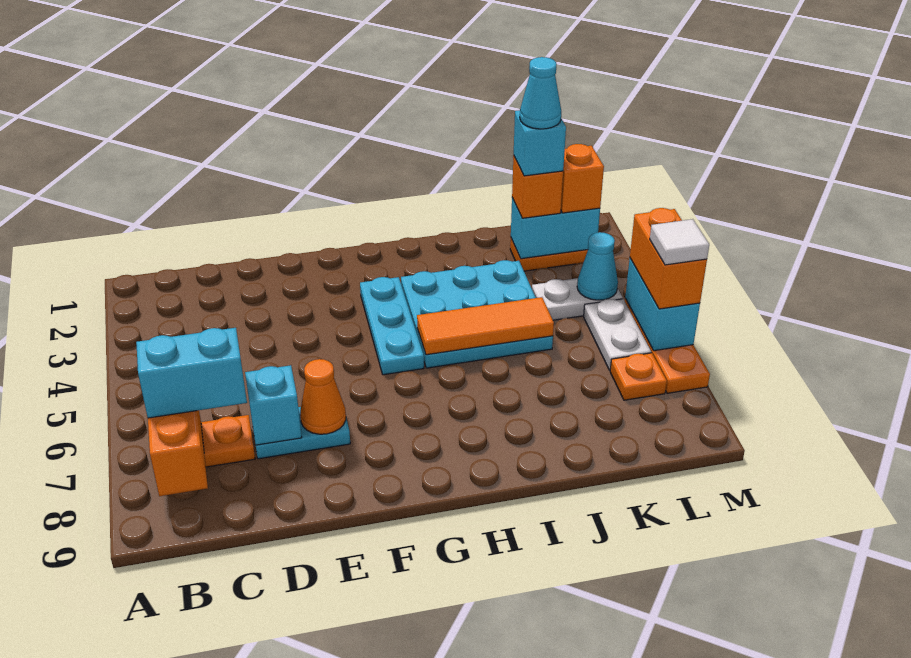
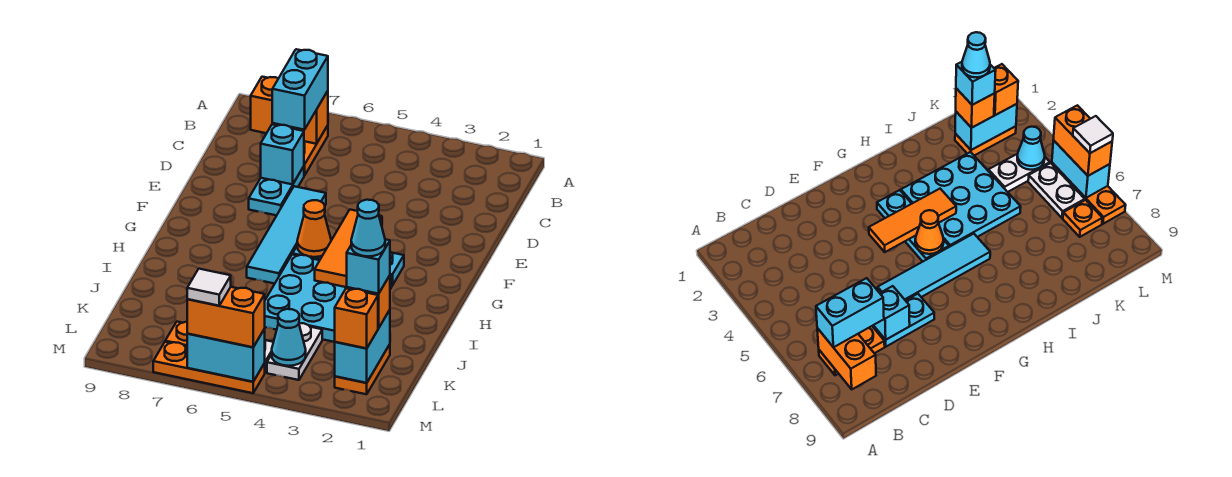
none -> cyan tile E6:H6 level 1
orange cone E7 level 2 -> orange cone G5 level 2
orange tile H5:J5 level 2 -> orange tile F4:H4 level 2

